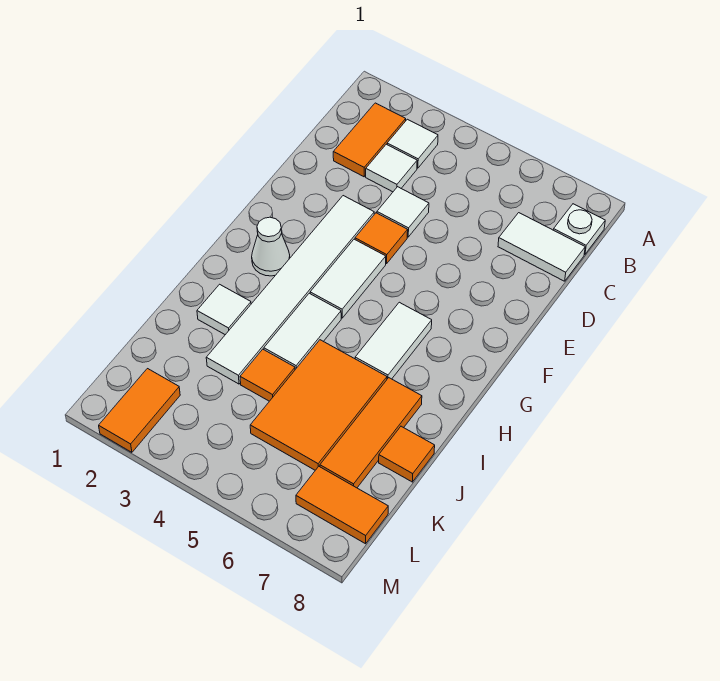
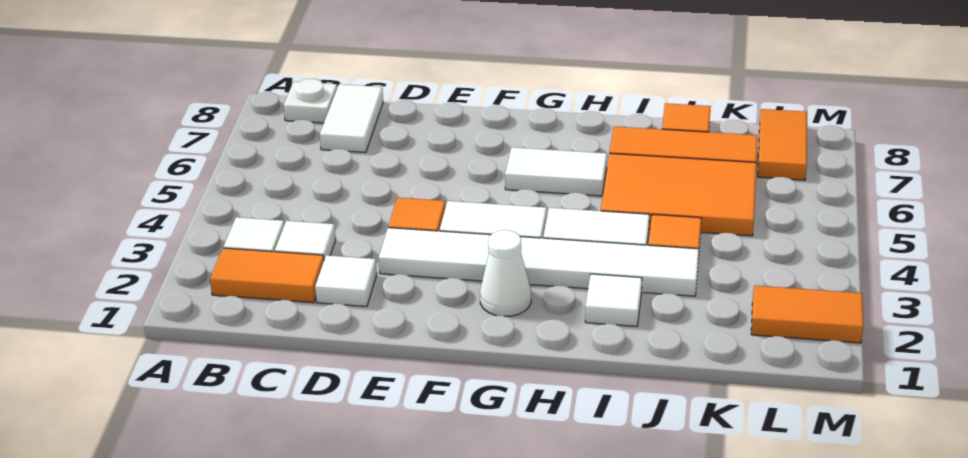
white tile D4 level 1 -> white tile D2 level 1

